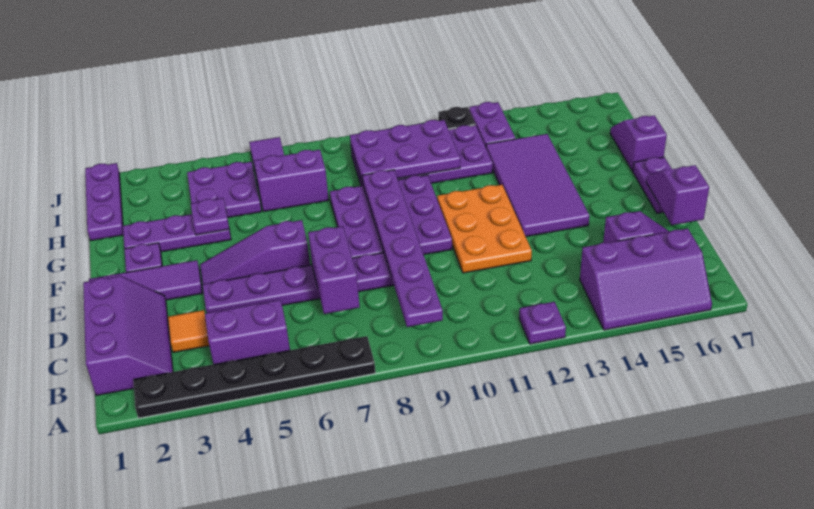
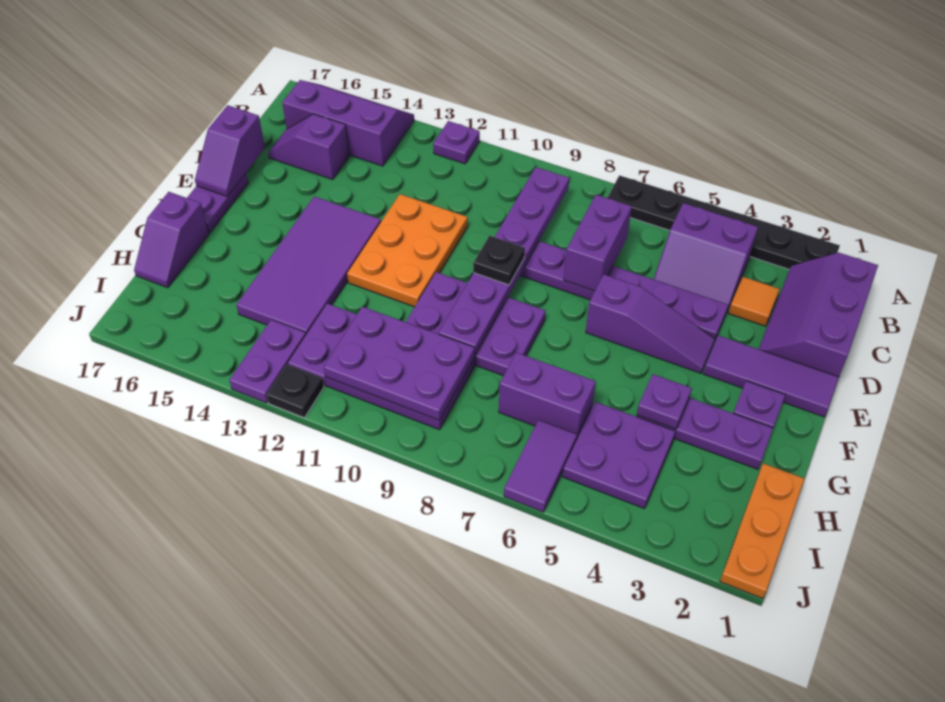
purple plate E8:G10 level 1 -> purple plate F8:G10 level 1
none -> black plate E9 level 3
purple plate H1:J1 level 1 -> orange plate H1:J1 level 1

